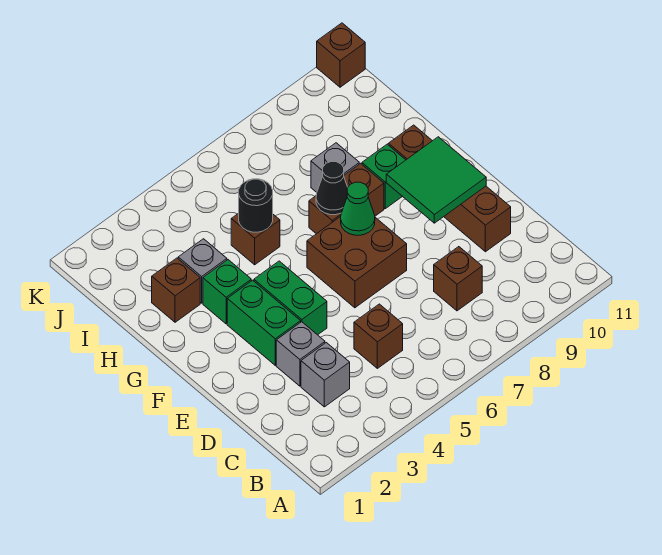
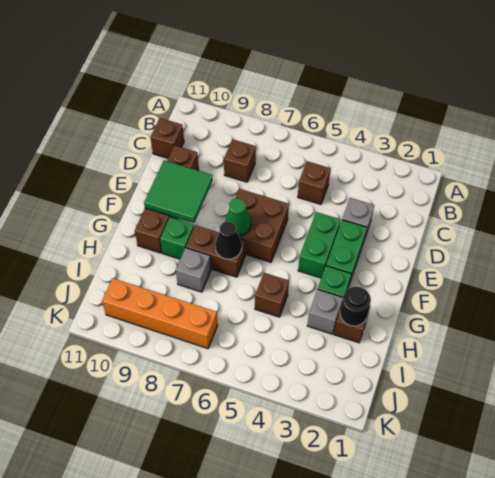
grey brick C3 level 1 -> none
black round brick H5 level 2 -> black round brick H2 level 2
none -> orange brick J7:J10 level 1
brown brick K11 level 1 -> brown brick C11 level 1

